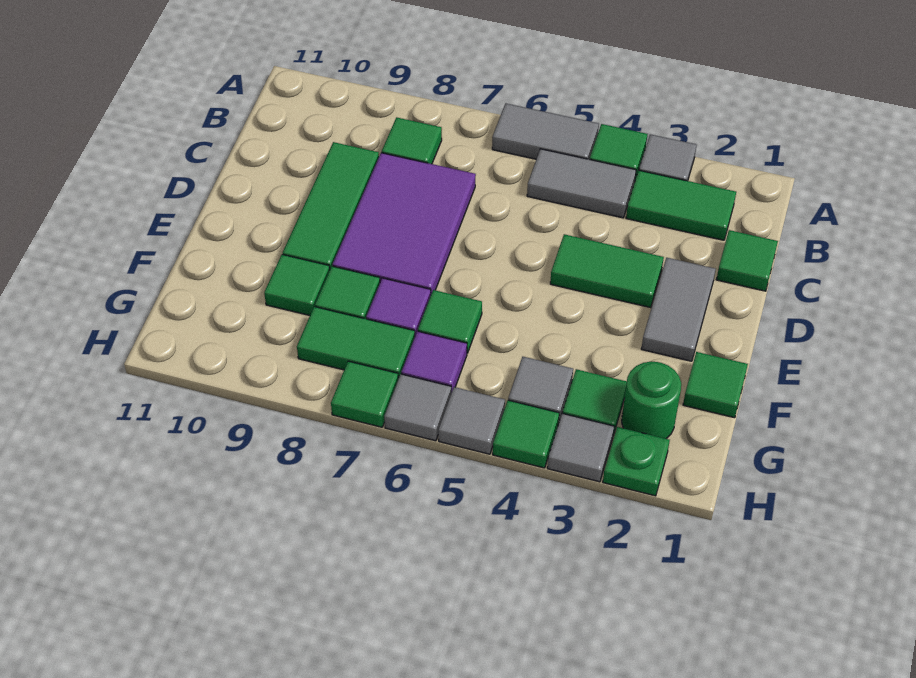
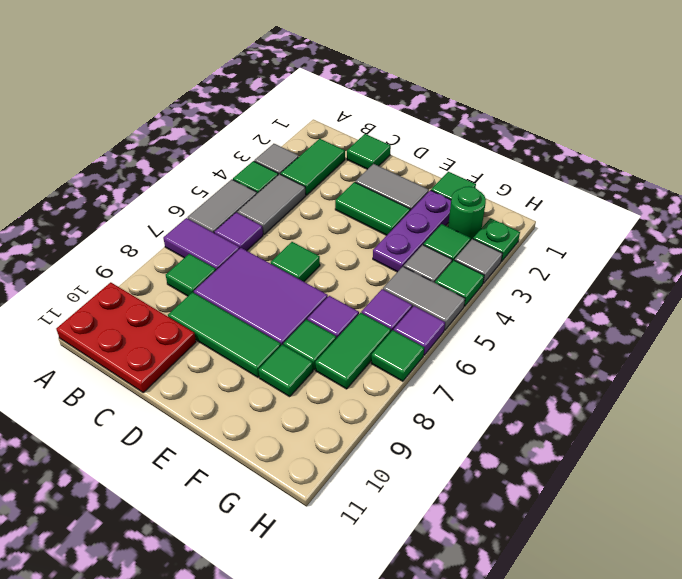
none -> purple tile A7:B7 level 1
none -> red plate A10:C11 level 1
none -> purple tile B6 level 1
green tile D3:D4 level 1 -> green tile D3:E3 level 1
none -> purple plate F2:F4 level 1
green tile F6 level 1 -> green tile D6 level 1
grey tile H5 level 1 -> grey tile G5:H5 level 1
grey tile H6 level 1 -> purple tile H6 level 1

